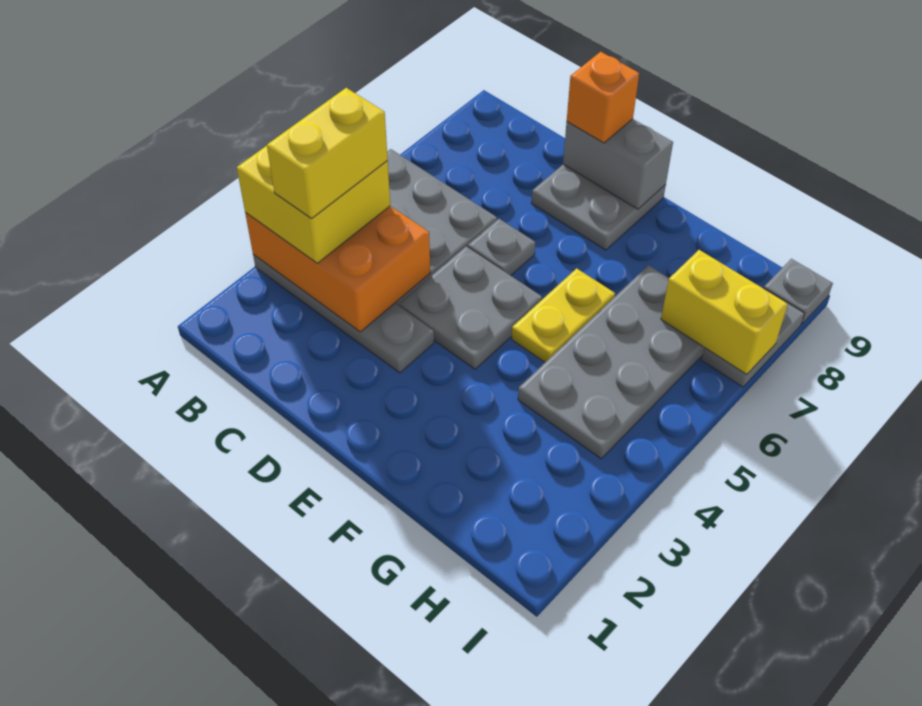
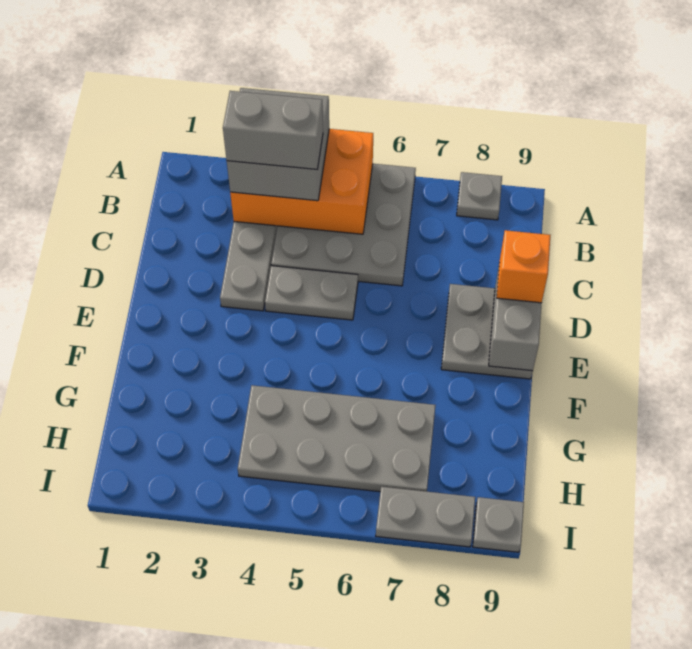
orange brick A3:C4 level 2 -> orange brick A3:B5 level 2
yellow brick A3:B4 level 3 -> grey brick A3:B4 level 3
yellow brick B3:B4 level 4 -> grey brick B3:B4 level 4
grey plate D4:E5 level 1 -> grey plate D4:D5 level 1
grey plate D6 level 1 -> grey plate A8 level 1
yellow plate F5:F6 level 1 -> none
yellow brick H7:I7 level 2 -> none

